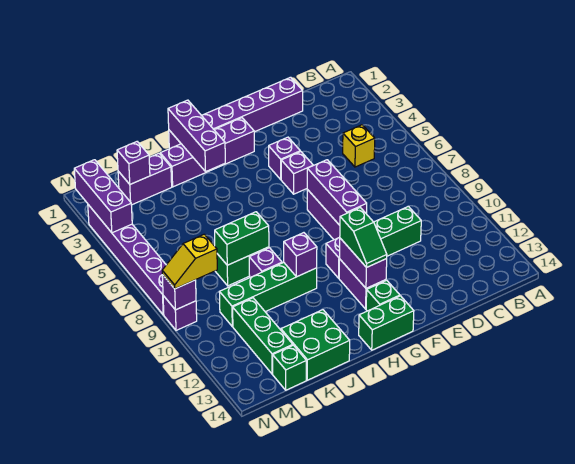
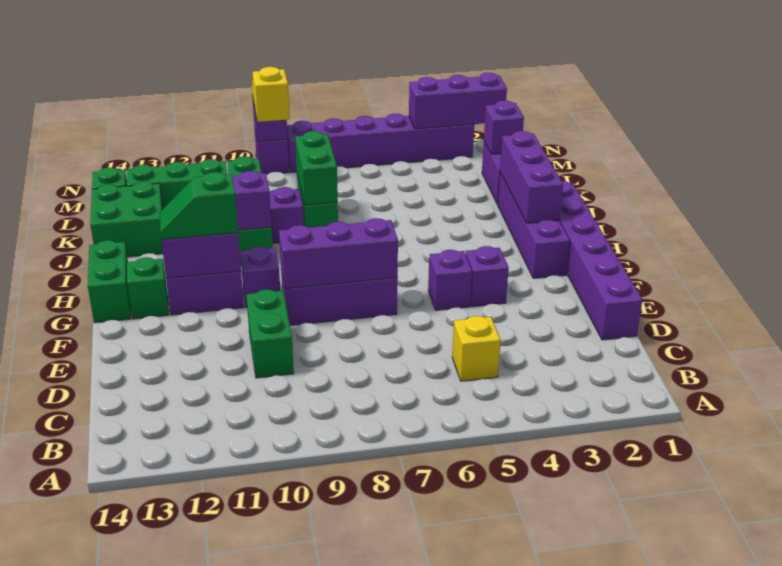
purple brick I1:I3 level 2 -> purple brick H2:J2 level 2

